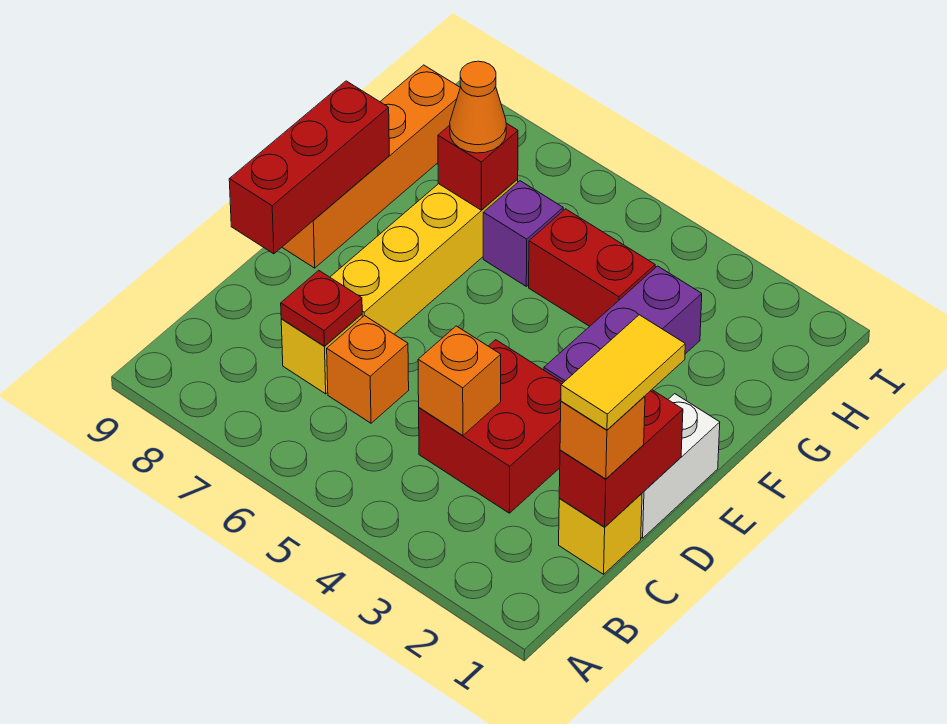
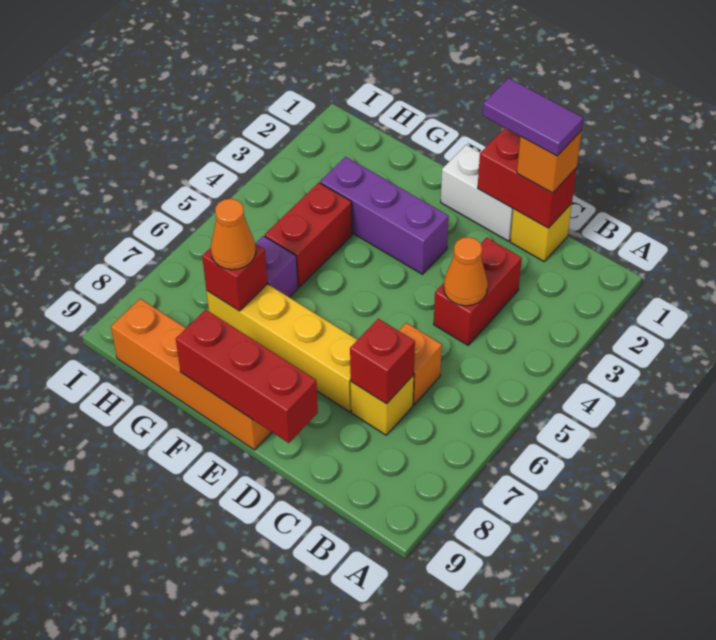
yellow tile C1:D1 level 4 -> purple tile C1:D1 level 4
red brick C3:D4 level 1 -> red brick C3:C4 level 1
orange brick C4 level 2 -> orange cone C4 level 2
red plate C7 level 2 -> red brick C7 level 2

